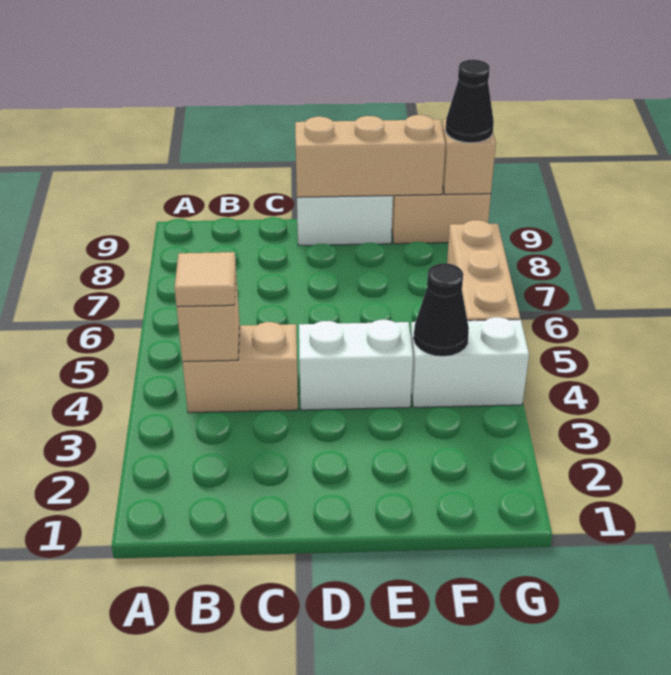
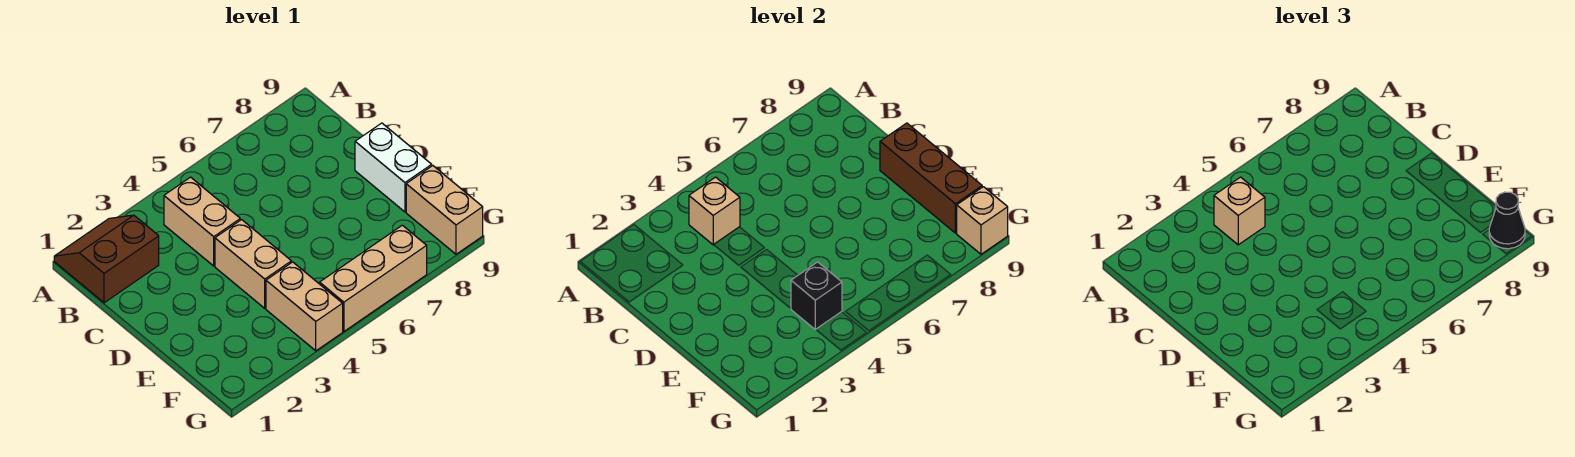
none -> brown slope A1:B2 level 1 top B
tan tile B4 level 3 -> tan brick B4 level 3
white brick D4:E4 level 1 -> tan brick D4:E4 level 1
tan brick D9:F9 level 2 -> brown brick D9:F9 level 2
white brick F4:G4 level 1 -> tan brick F4:G4 level 1
black cone F4 level 2 -> black brick F4 level 2

